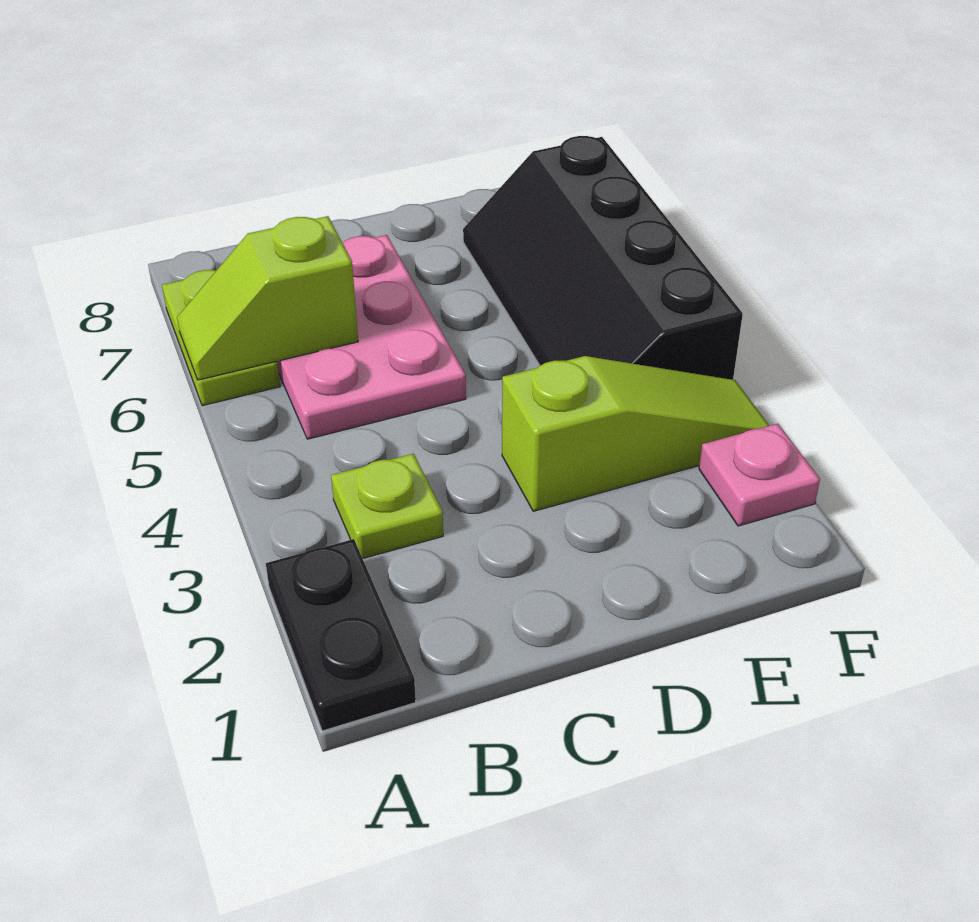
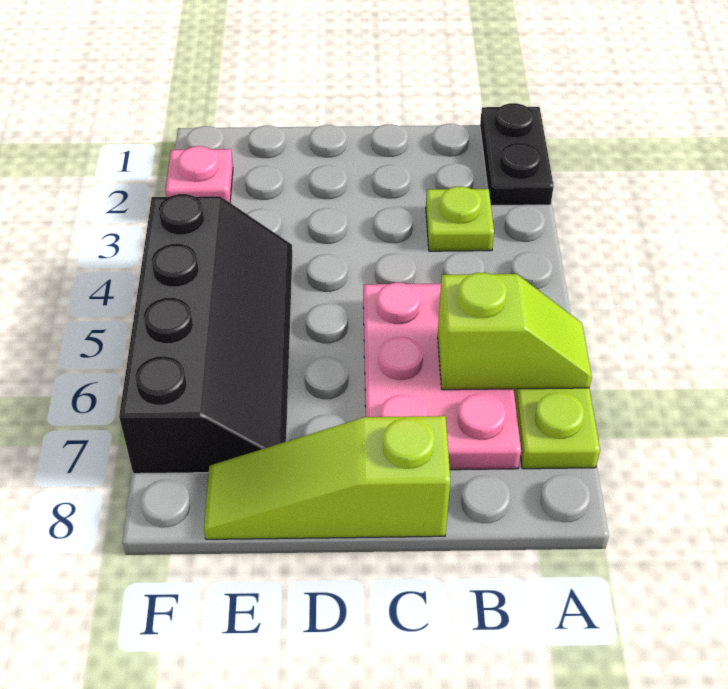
lime slope D3:F3 level 1 top D -> lime slope C8:E8 level 1 top C

